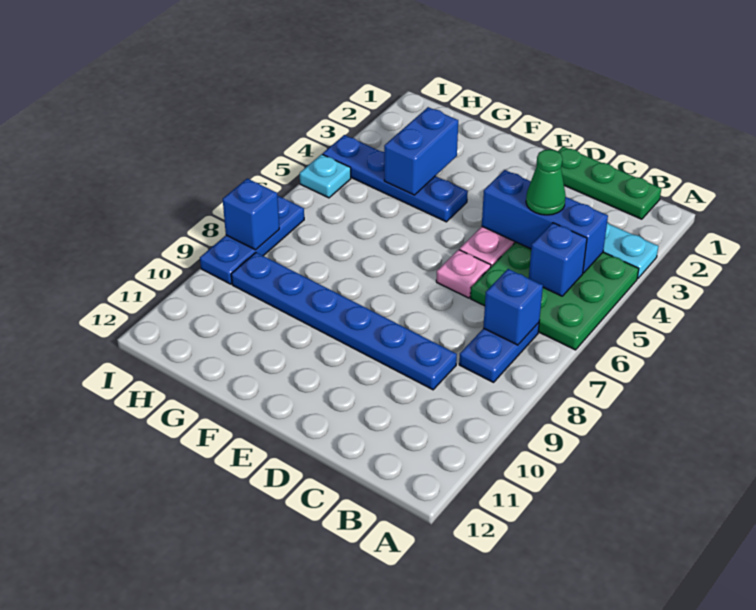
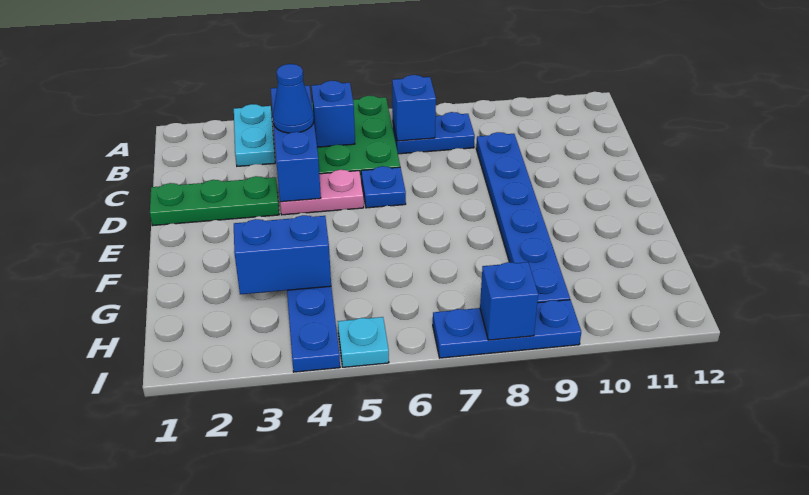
green plate B1:D1 level 1 -> green plate D1:D3 level 1
green cone C4 level 3 -> blue cone C4 level 3
pink plate D6 level 1 -> blue plate D6 level 1

